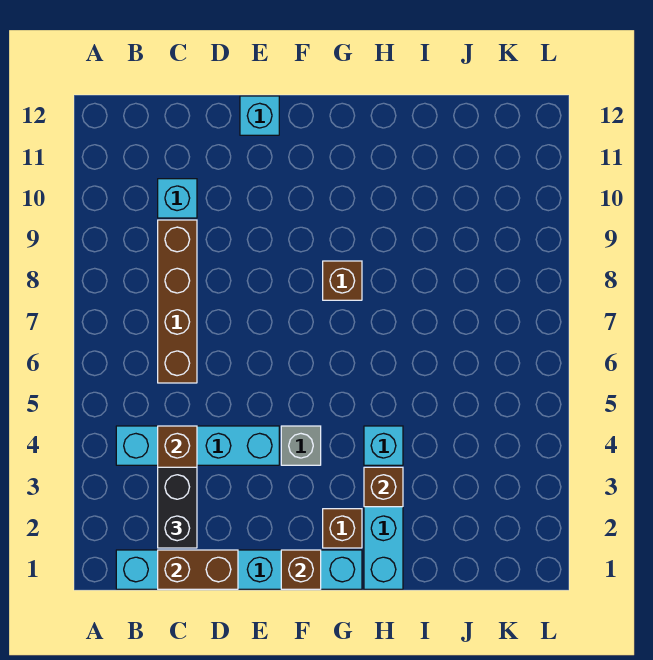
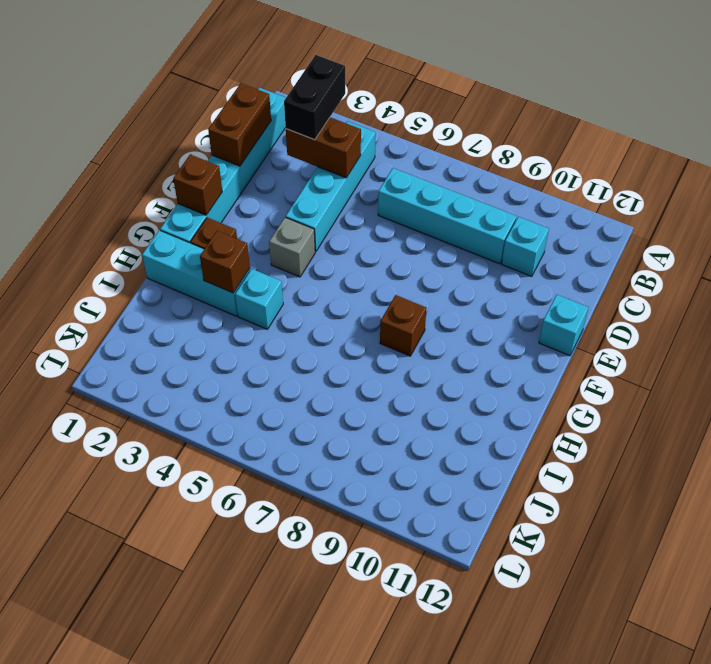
black brick C2:C3 level 3 -> black brick B3:C3 level 3
brown brick C6:C9 level 1 -> cyan brick C6:C9 level 1

